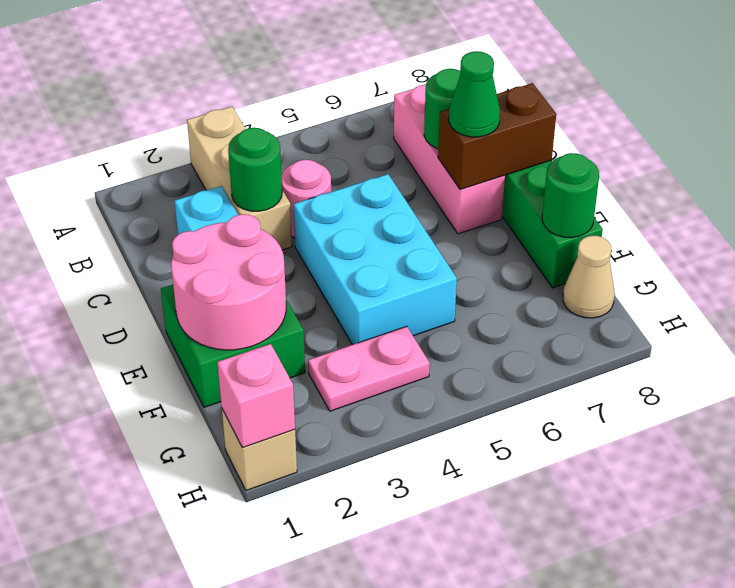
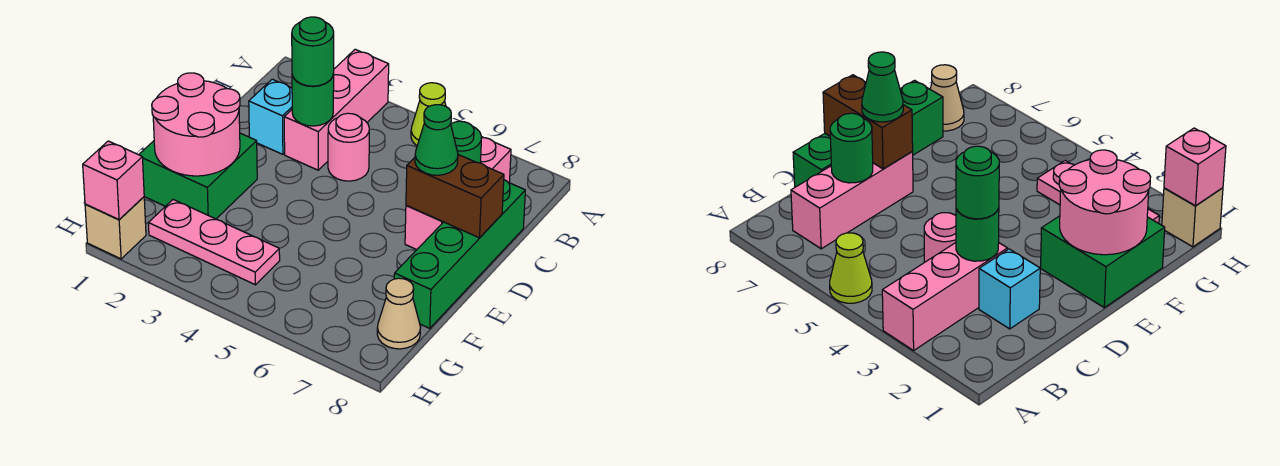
tan brick A3:C3 level 1 -> pink brick A3:C3 level 1
none -> lime cone A5 level 1
cyan brick D4:F5 level 1 -> none
green round brick F8 level 2 -> green round brick C3 level 3
pink plate G3:G4 level 1 -> pink plate G2:G4 level 1

